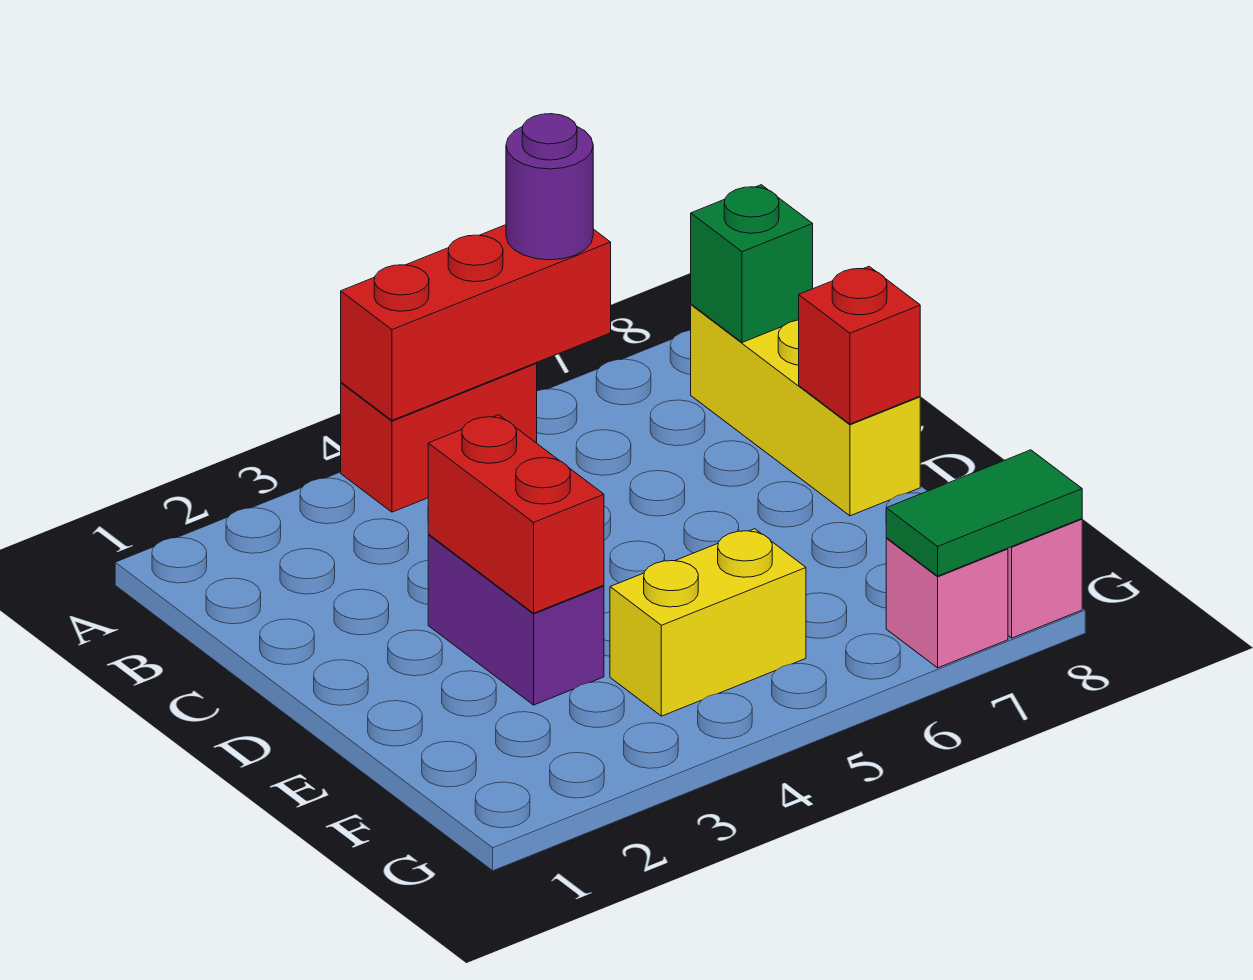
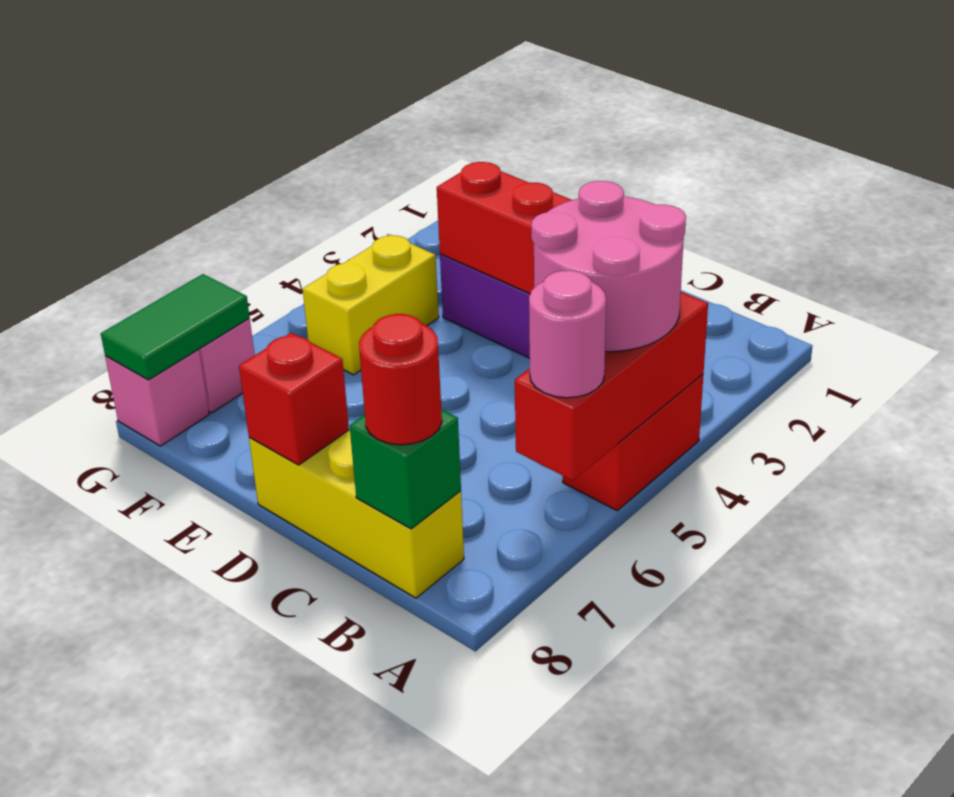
none -> pink round brick A4:B5 level 3
purple round brick A6 level 3 -> pink round brick A6 level 3
none -> red round brick B8 level 3

